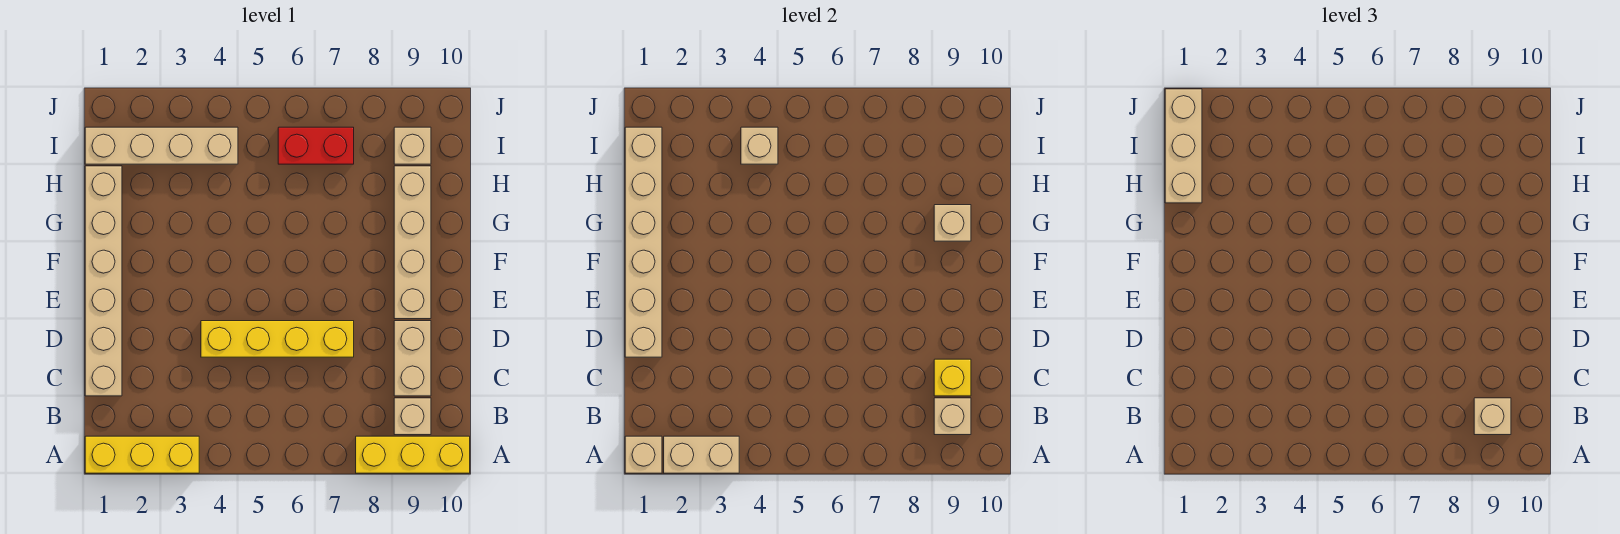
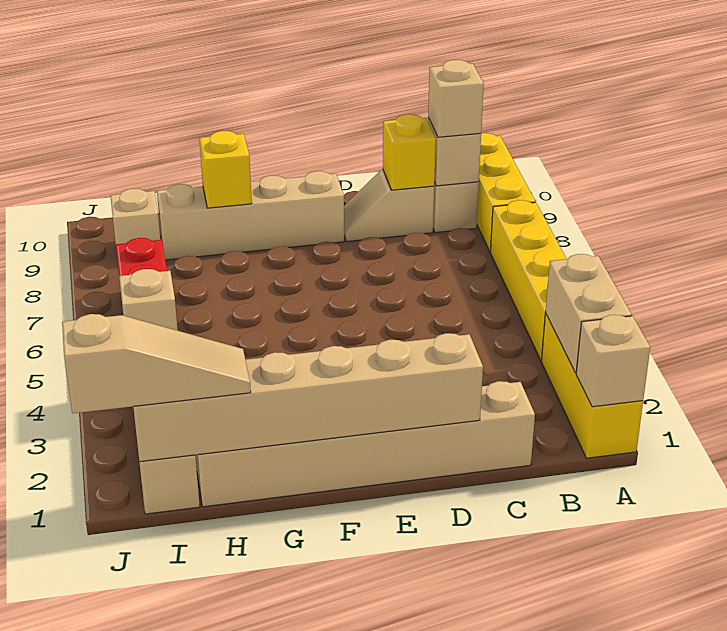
tan brick C9:D9 level 1 -> tan slope C9:D9 level 1 top C
yellow brick D4:D7 level 1 -> yellow brick A4:A7 level 1
tan brick G9 level 2 -> yellow brick G9 level 2
tan brick H1:J1 level 3 -> tan slope H1:J1 level 3 top J

